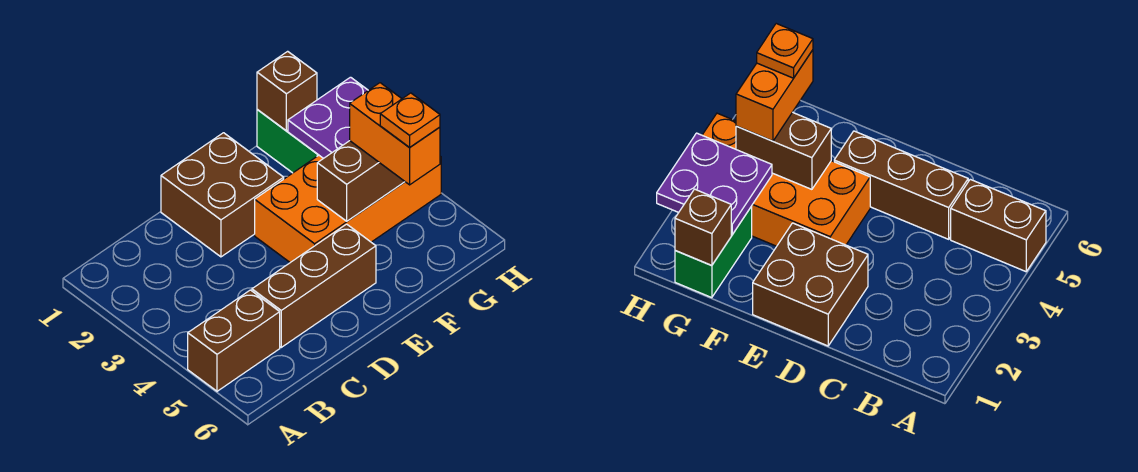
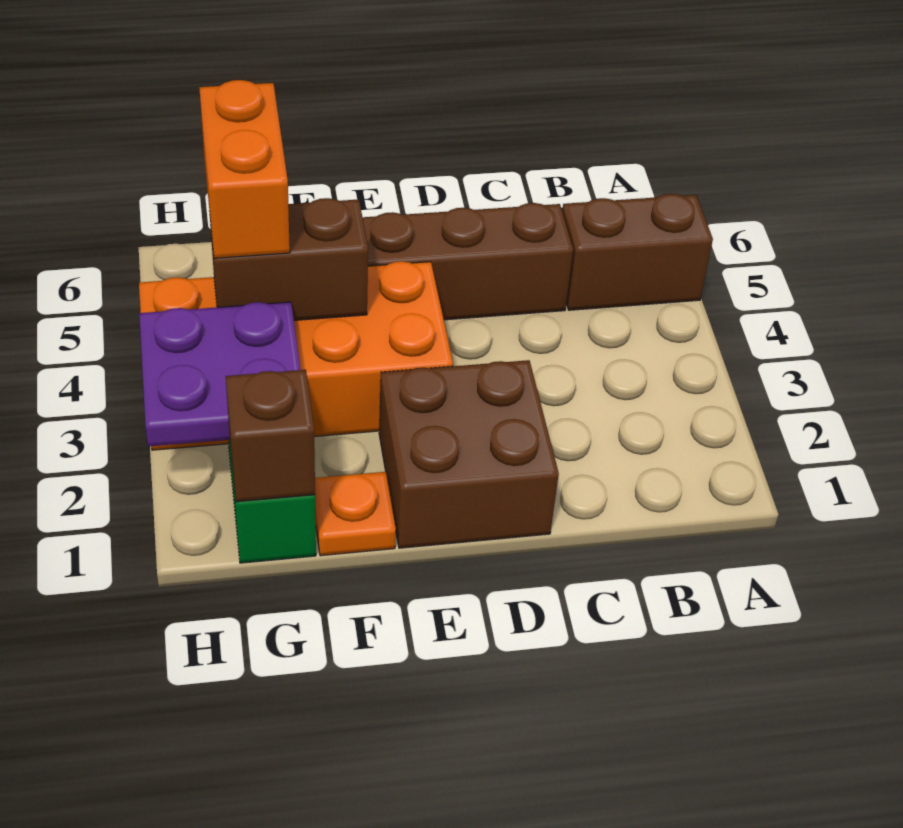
orange plate G5 level 4 -> orange plate F1 level 1

